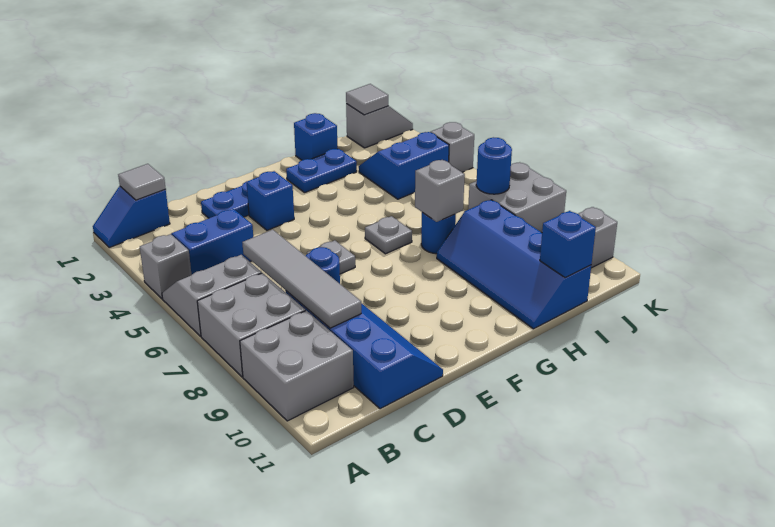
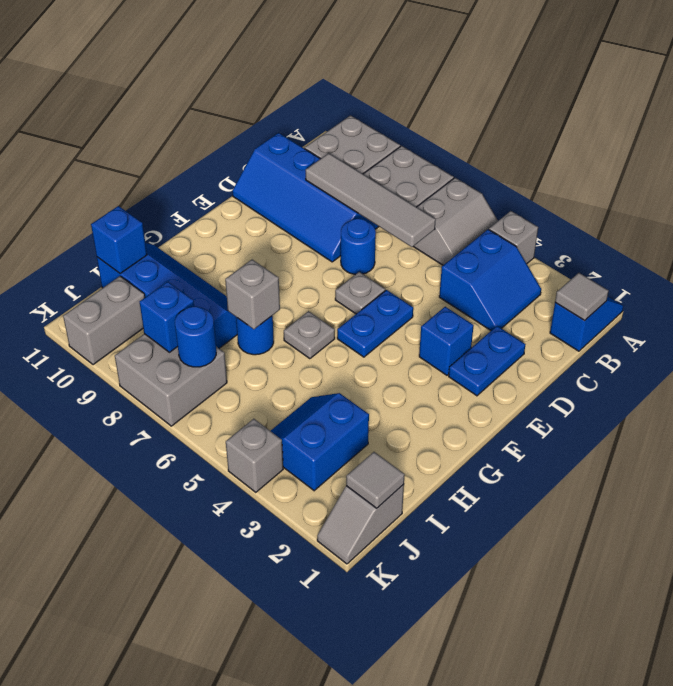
blue plate G2:H2 level 1 -> blue plate E5:F5 level 1
blue brick H1 level 1 -> blue brick J8 level 2
blue slope I3:J4 level 1 top 4 -> blue slope I3:J4 level 1 top 3

